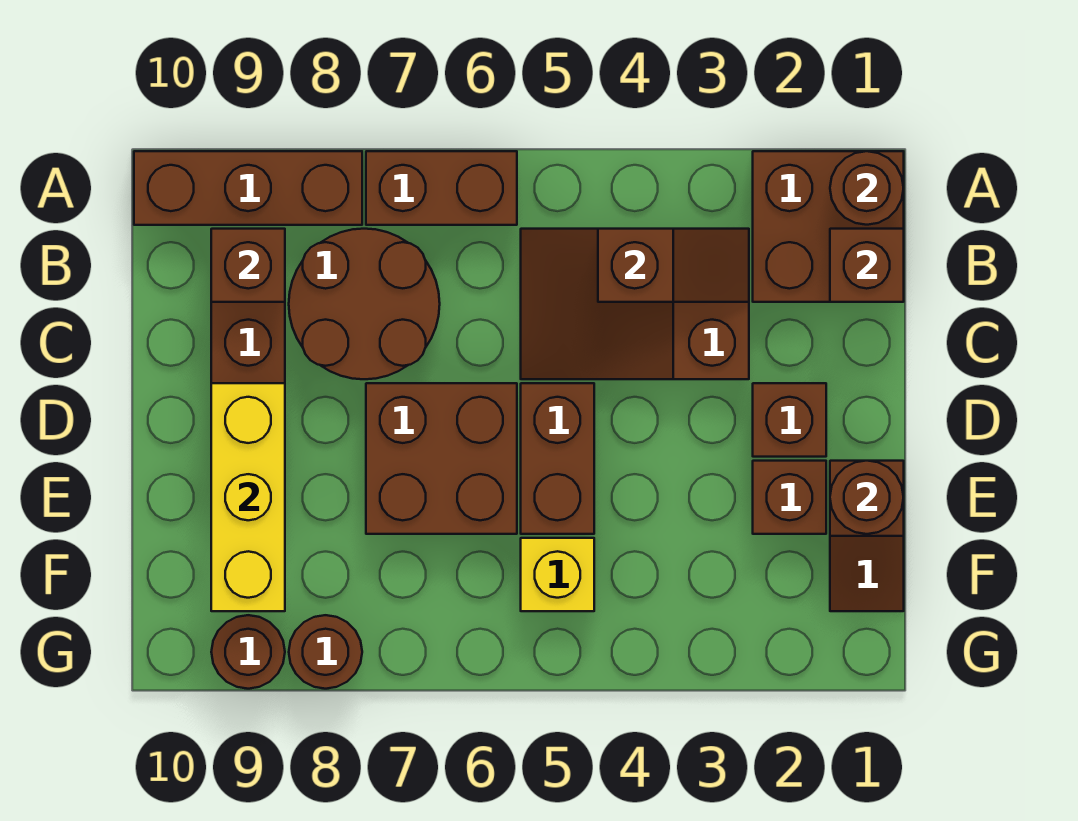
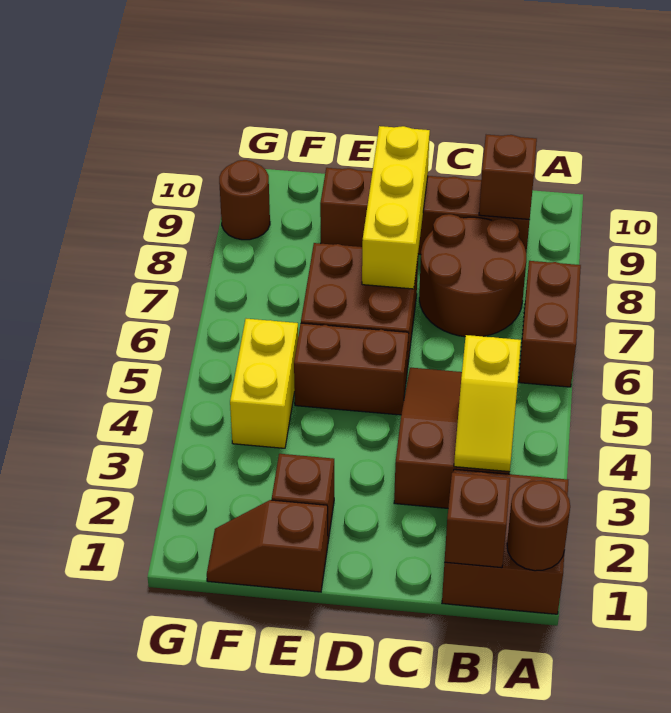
brown brick A8:A10 level 1 -> none
brown slope B3:B4 level 2 top 4 -> yellow slope B3:B4 level 2 top 4
brown brick D2 level 1 -> none
yellow brick D9:F9 level 2 -> yellow brick D7:D9 level 2
brown round brick E1 level 2 -> none
yellow brick F5 level 1 -> yellow brick F4:F5 level 1
brown round brick G8 level 1 -> none

